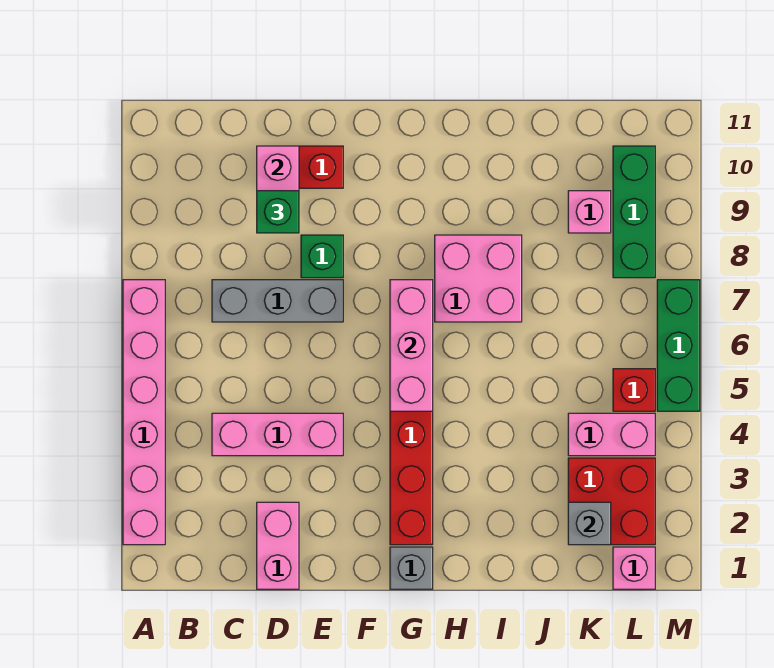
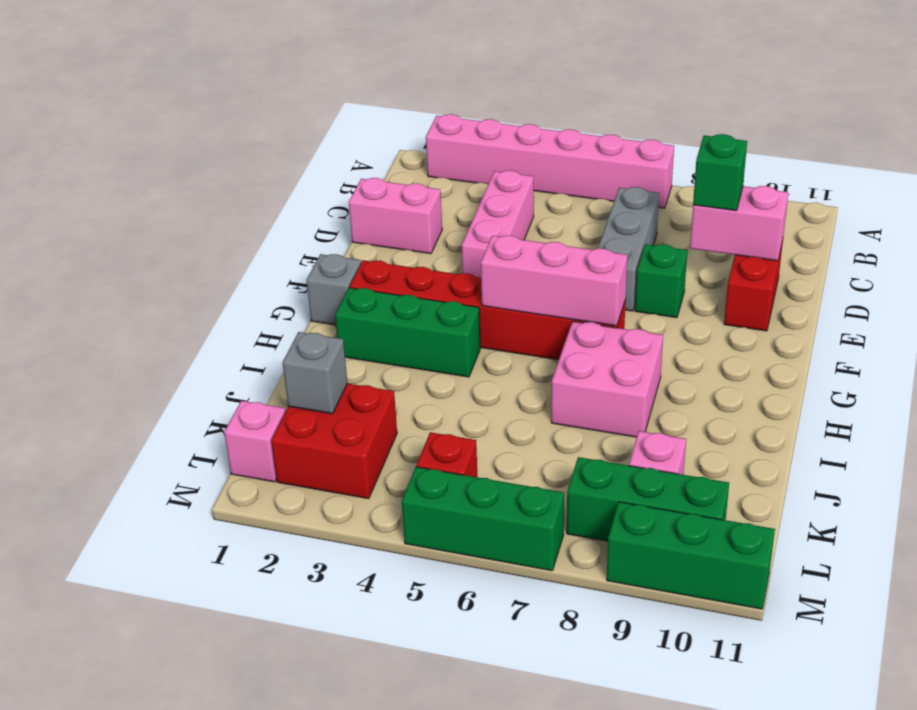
none -> green brick H2:H4 level 1
pink brick K4:L4 level 1 -> none
none -> green brick M9:M11 level 1

